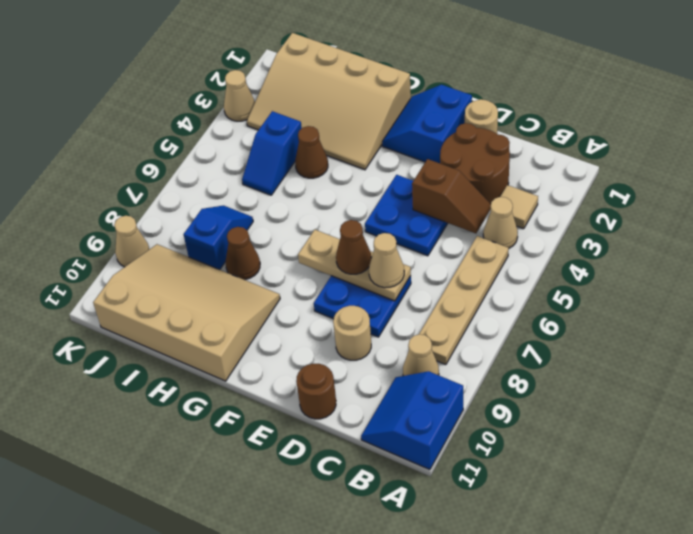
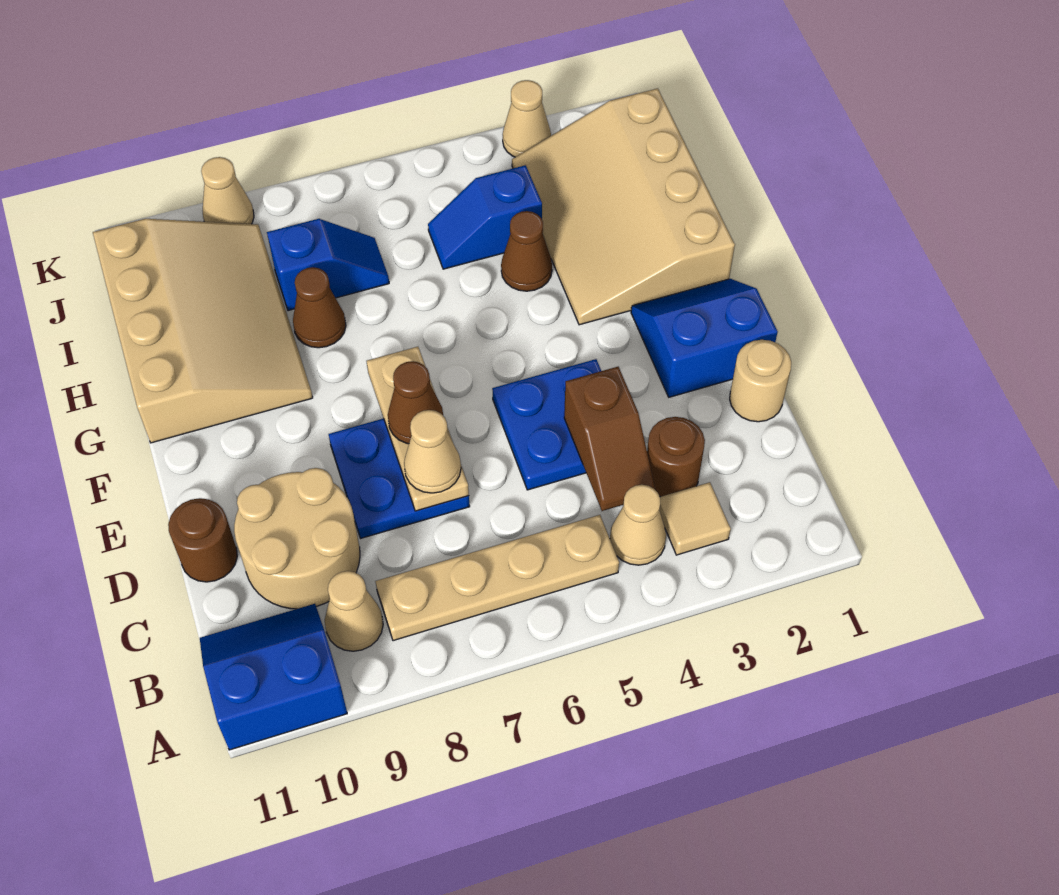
brown round brick C2:D3 level 1 -> brown round brick C3 level 1
tan round brick D9 level 1 -> tan round brick C9:D10 level 1

